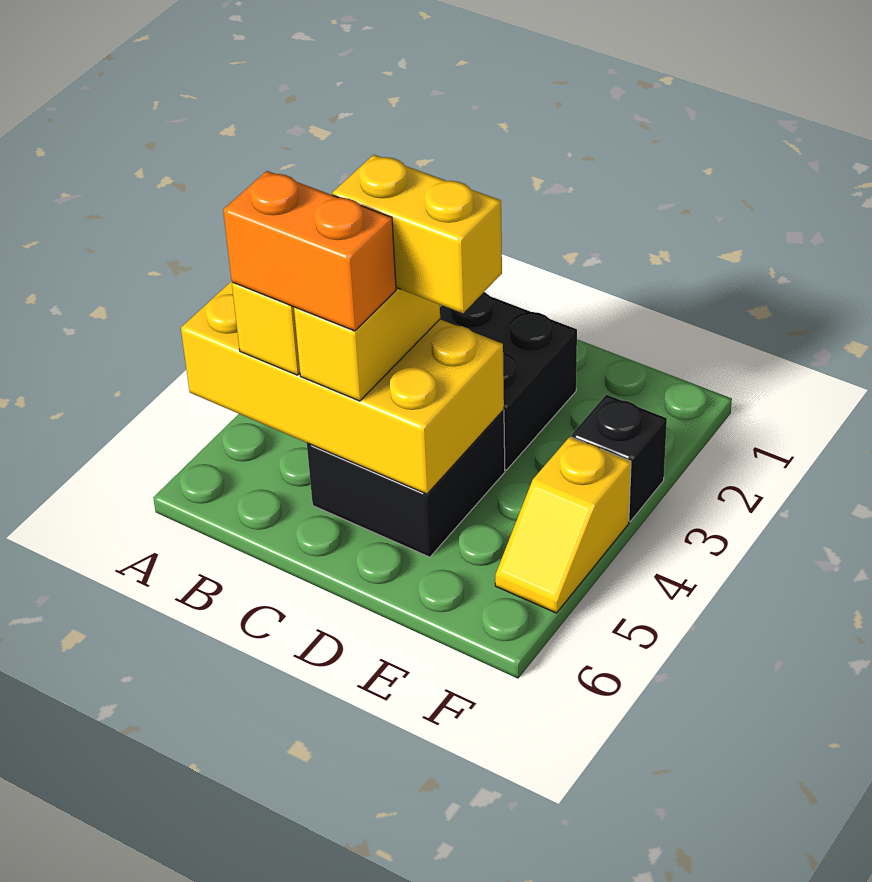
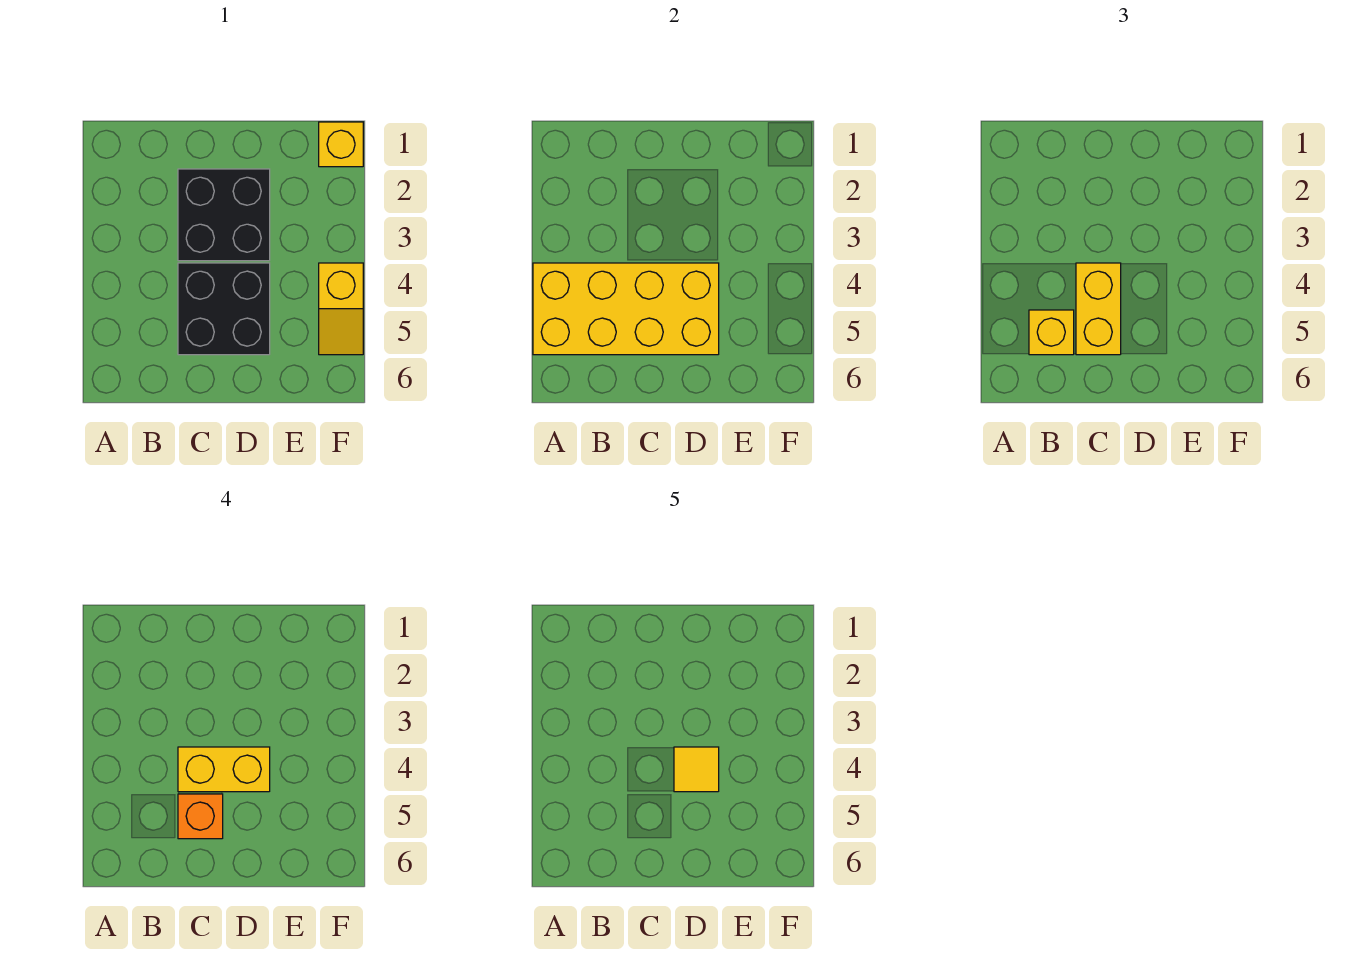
orange brick B5:C5 level 4 -> orange brick C5 level 4
none -> yellow tile D4 level 5
none -> yellow brick F1 level 1
black brick F3 level 1 -> none

